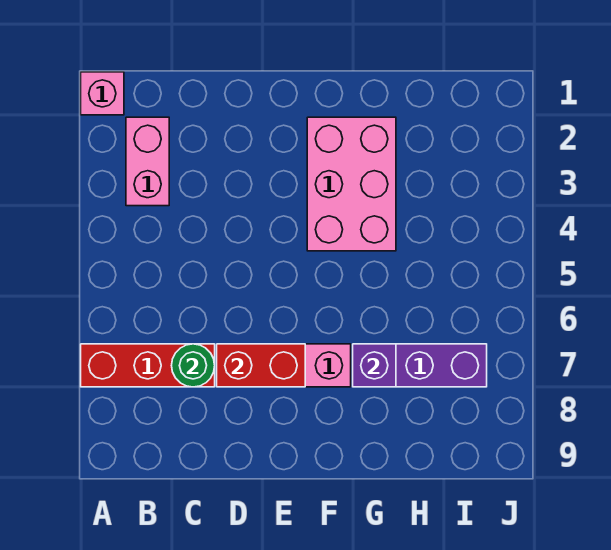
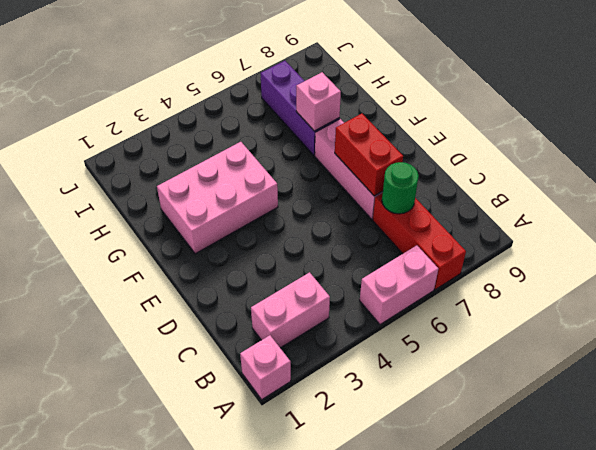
none -> pink brick A5:A6 level 1
purple brick G7 level 2 -> pink brick G7 level 2

